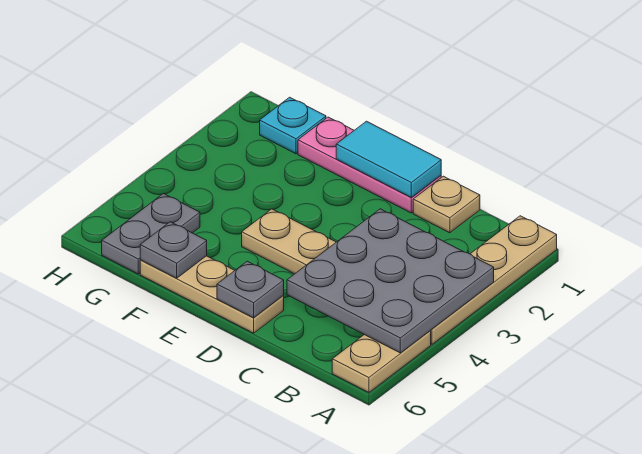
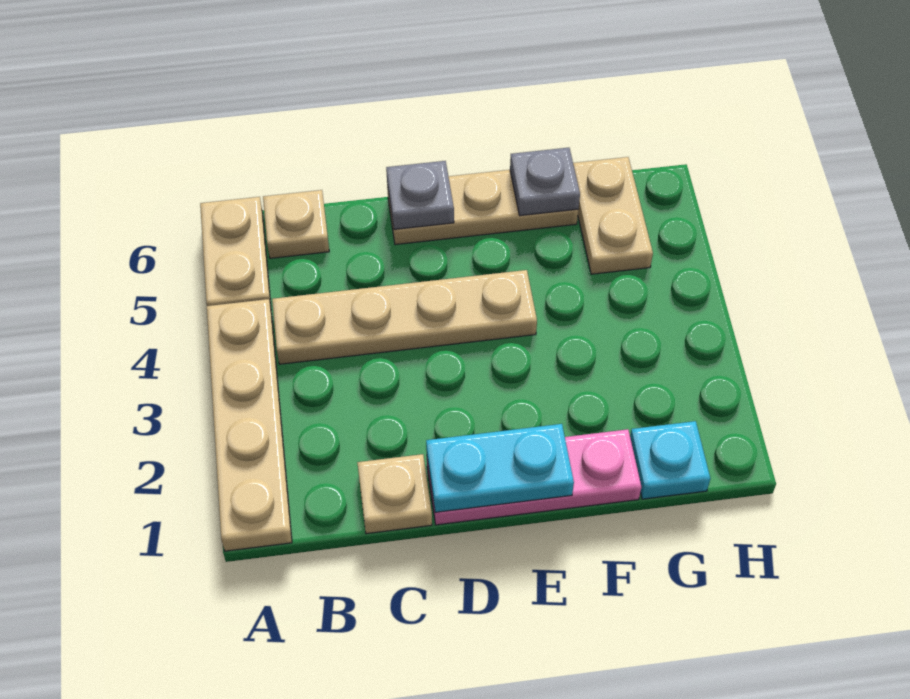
grey plate A3:C5 level 2 -> none
none -> tan plate B6 level 1
cyan tile D1:E1 level 2 -> cyan plate D1:E1 level 2
grey plate G5:G6 level 1 -> tan plate G5:G6 level 1

